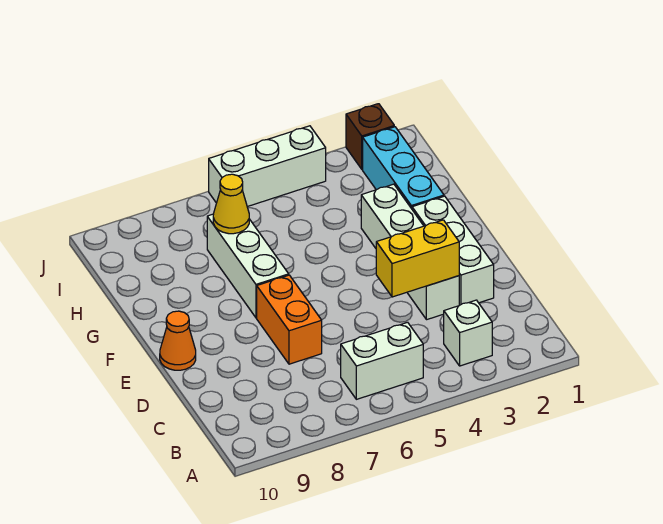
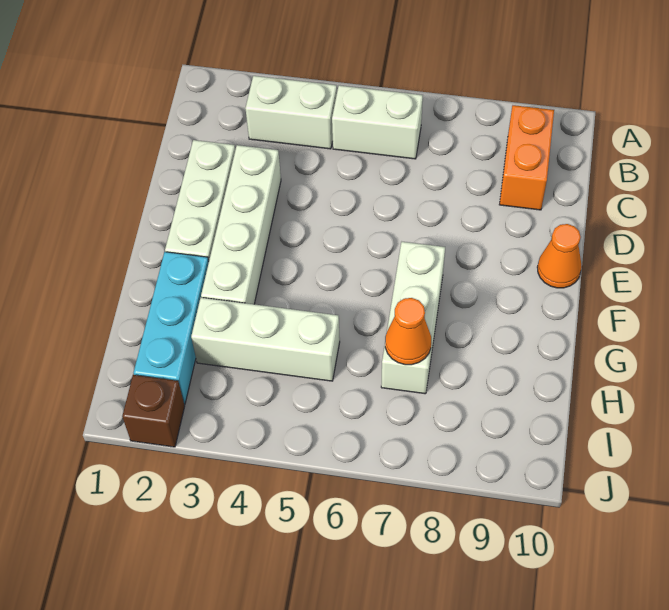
white brick B3 level 1 -> white brick B3:B4 level 1
yellow brick D3:D4 level 2 -> none
orange brick D7:E7 level 1 -> orange brick B9:C9 level 1
yellow cone H7 level 2 -> orange cone H7 level 2
white brick J4:J6 level 1 -> white brick H3:H5 level 1

